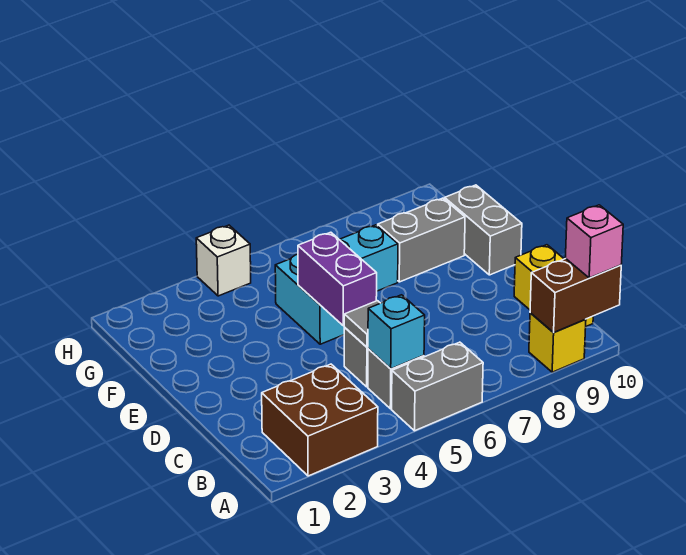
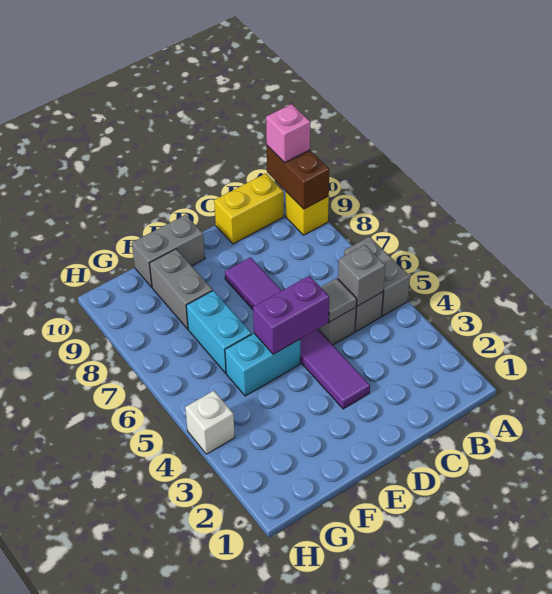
brown brick A2:B3 level 1 -> none
cyan brick B5 level 2 -> grey brick B5 level 2
none -> purple tile D3:D8 level 1

